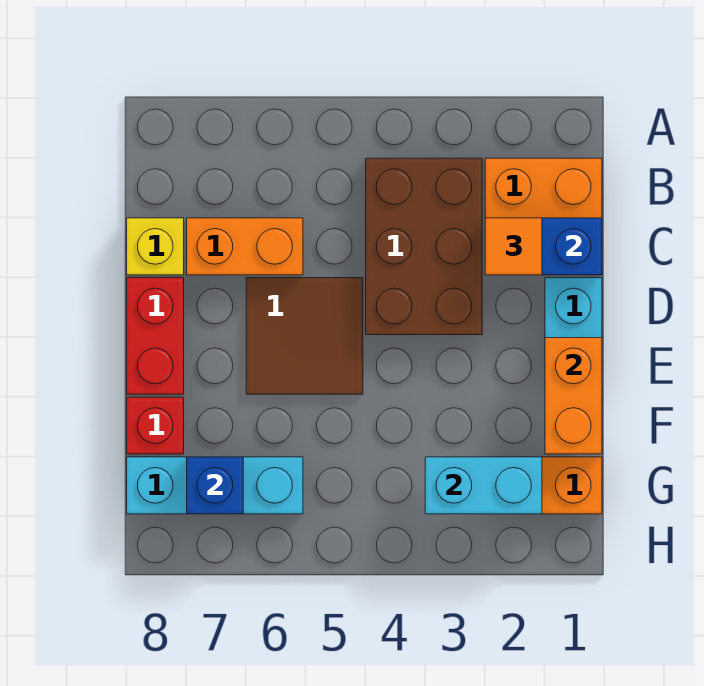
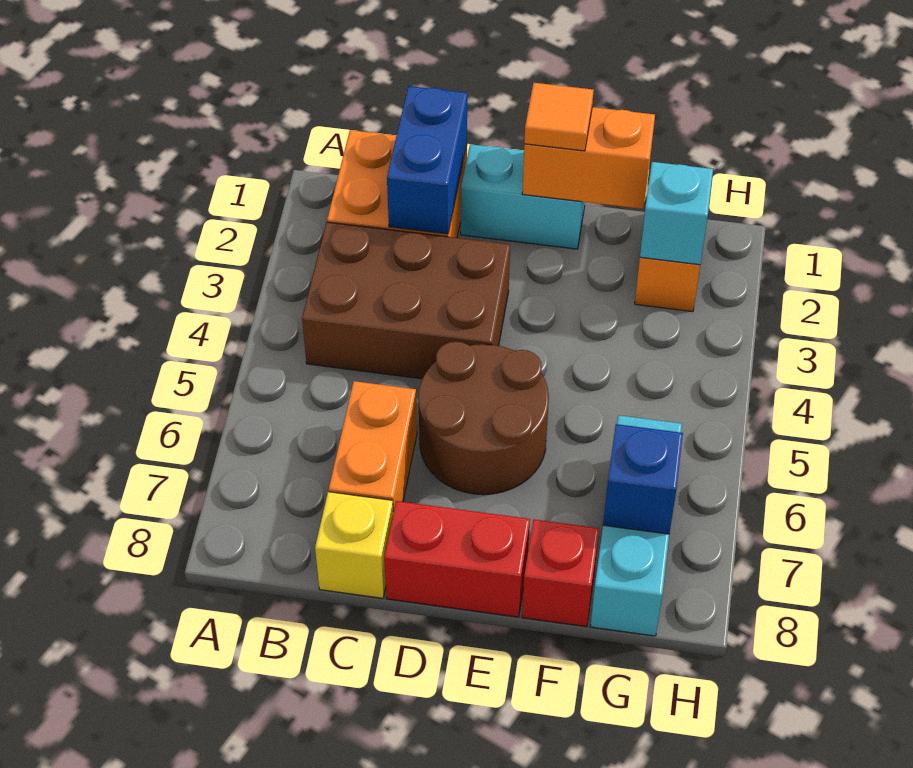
orange tile C2 level 3 -> orange tile E1 level 3
brown tile D5:E6 level 1 -> brown round brick D5:E6 level 1
cyan brick G2:G3 level 2 -> cyan brick G2 level 2

